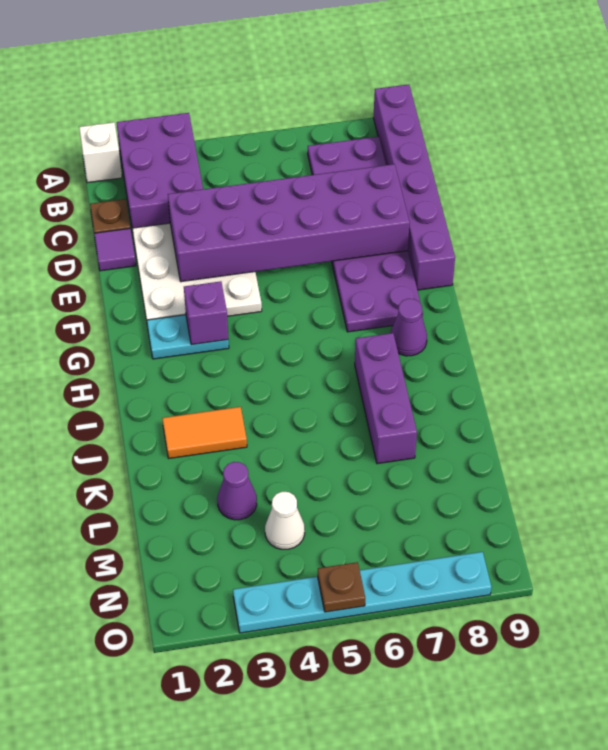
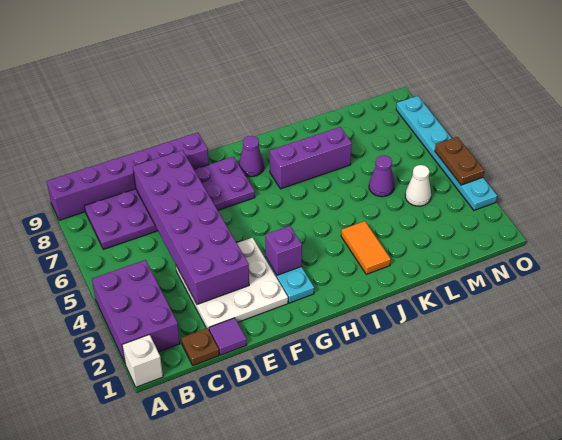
purple brick A2:C3 level 1 -> purple brick A2:B4 level 1
purple cone L3 level 1 -> purple cone L5 level 1
brown plate O5 level 2 -> brown plate O4:O5 level 2

